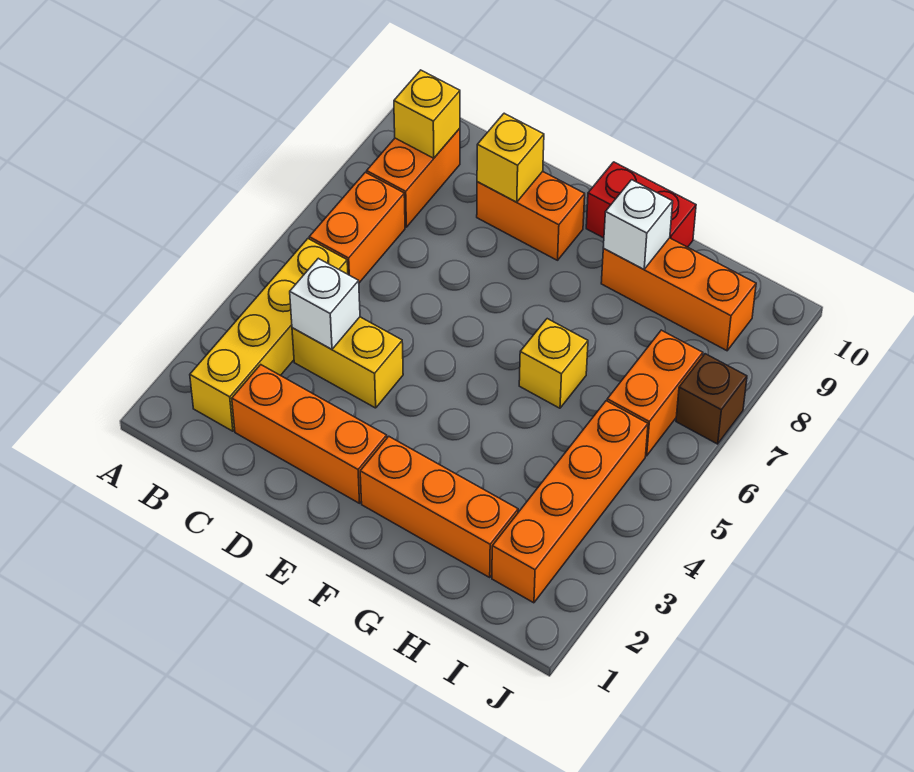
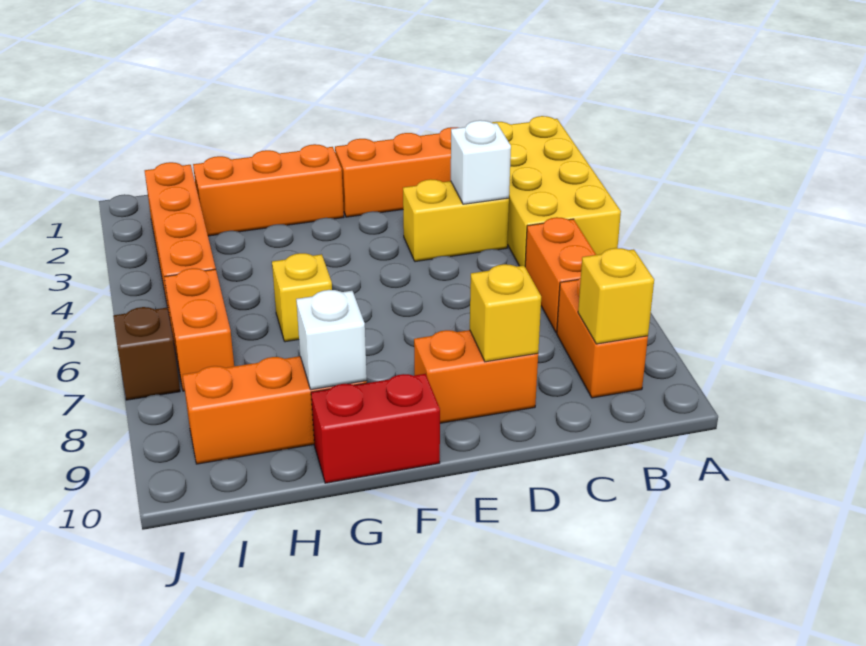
yellow brick B2:B5 level 1 -> yellow brick A2:B5 level 1

